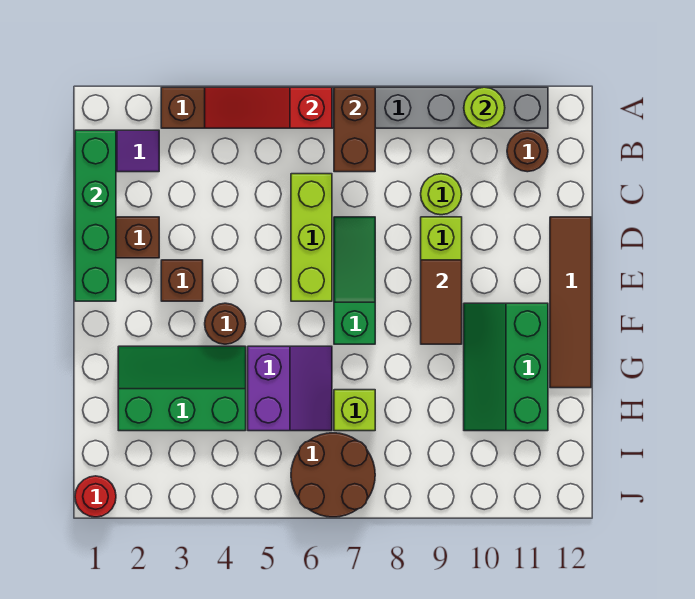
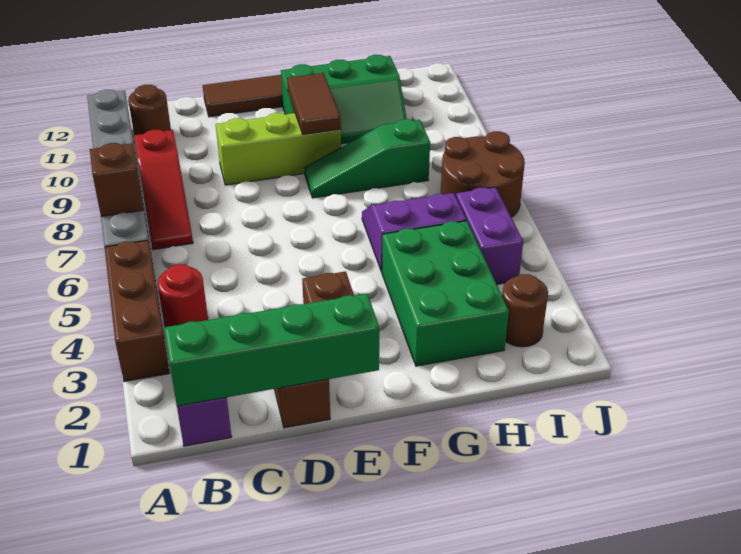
red slope A4:A6 level 2 top 6 -> red slope B7:B9 level 1 top 9
brown brick A7:B7 level 2 -> brown brick A7 level 2
lime round brick A10 level 2 -> none
lime brick C6:E6 level 1 -> none
lime round brick C9 level 1 -> none
green slope D7:F7 level 1 top F -> green slope F8:H8 level 1 top H
brown tile E9:F9 level 2 -> brown tile F9:F10 level 2
brown round brick F4 level 1 -> brown round brick I2 level 1
green slope G2:H4 level 1 top H -> green brick G2:H4 level 1
lime brick H7 level 1 -> none
none -> purple brick I4:I5 level 1
red round brick J1 level 1 -> red round brick B4 level 1

